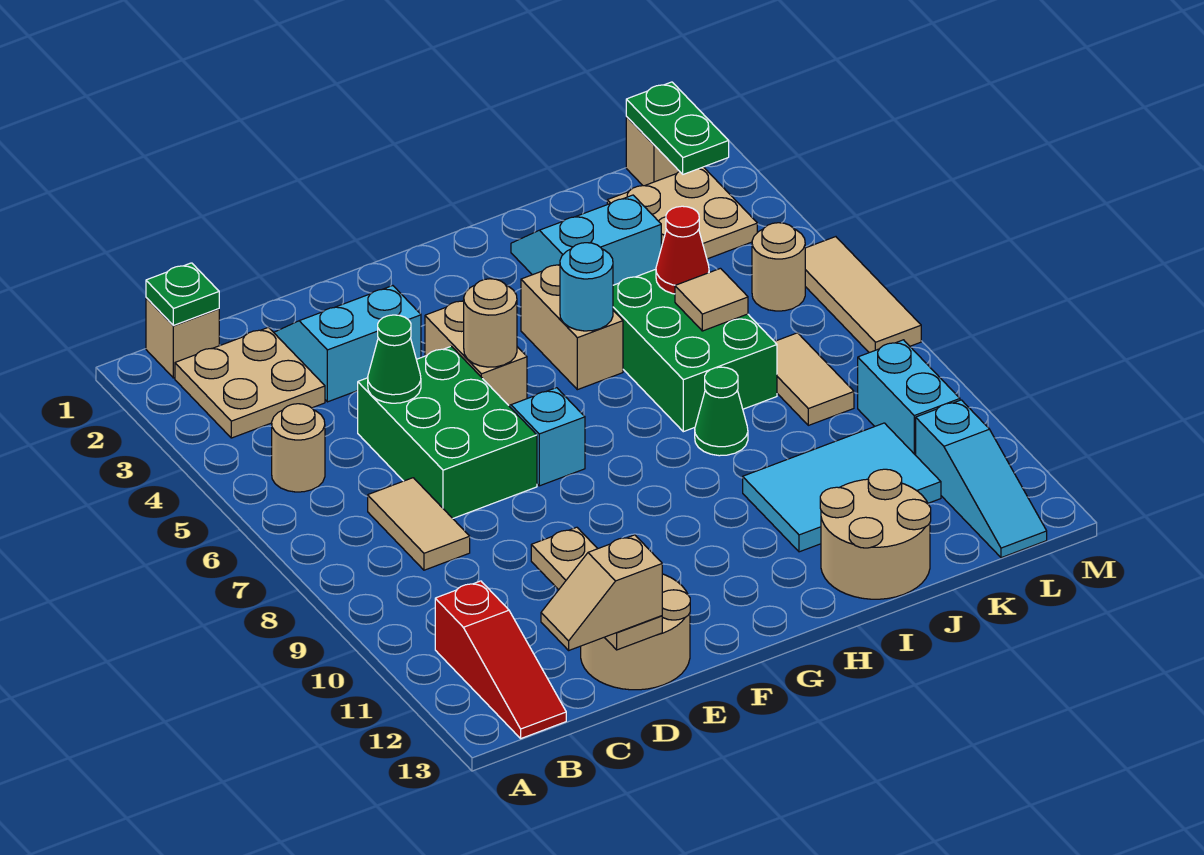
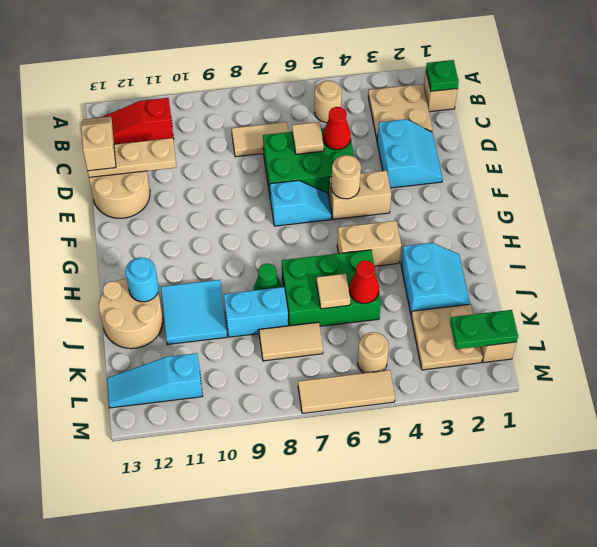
green cone D5 level 2 -> red cone D5 level 2
none -> tan tile D6 level 2
cyan round brick H5 level 2 -> cyan round brick I12 level 2
cyan tile I10:K11 level 1 -> cyan tile I10:J11 level 1
cyan brick L9:L10 level 1 -> cyan brick J8:J9 level 1

